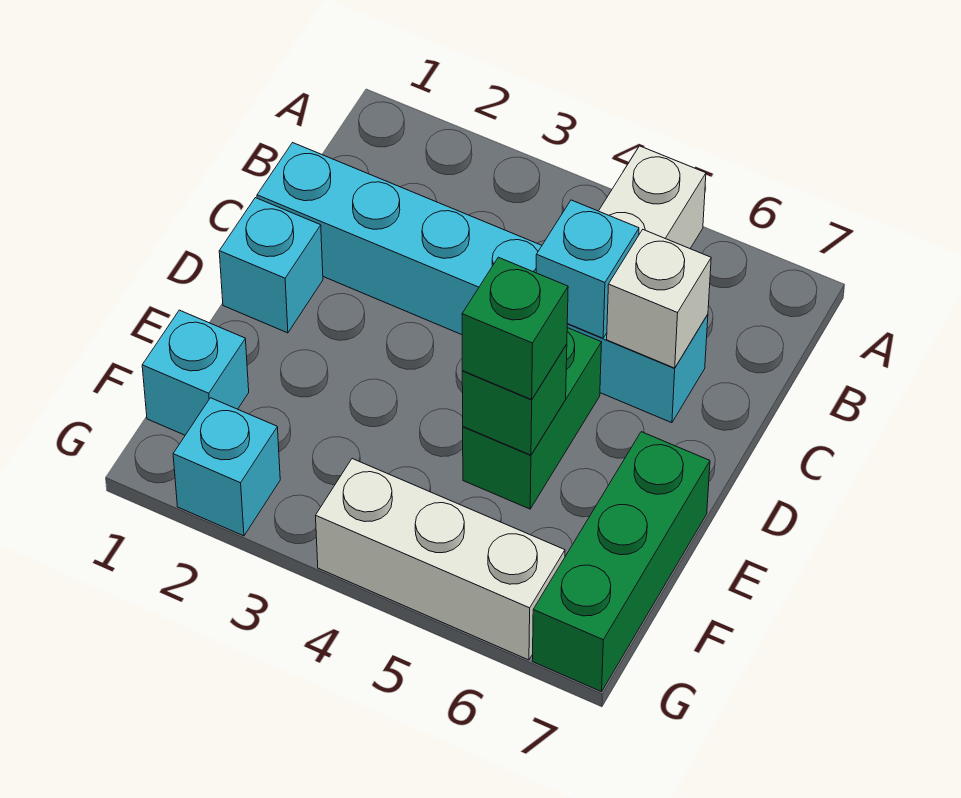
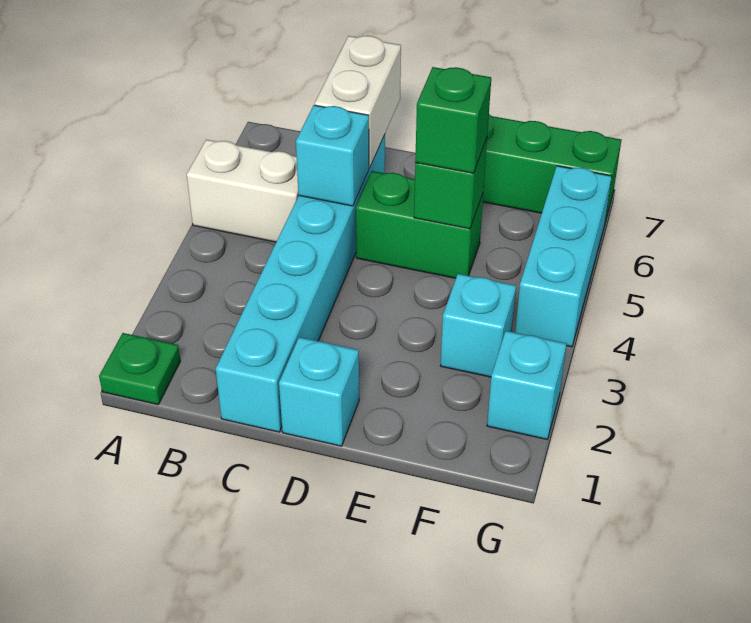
none -> green plate A1 level 1
white brick C6 level 2 -> white brick C6:C7 level 2
cyan brick F1 level 1 -> cyan brick F3 level 1
white brick G4:G6 level 1 -> cyan brick G4:G6 level 1

